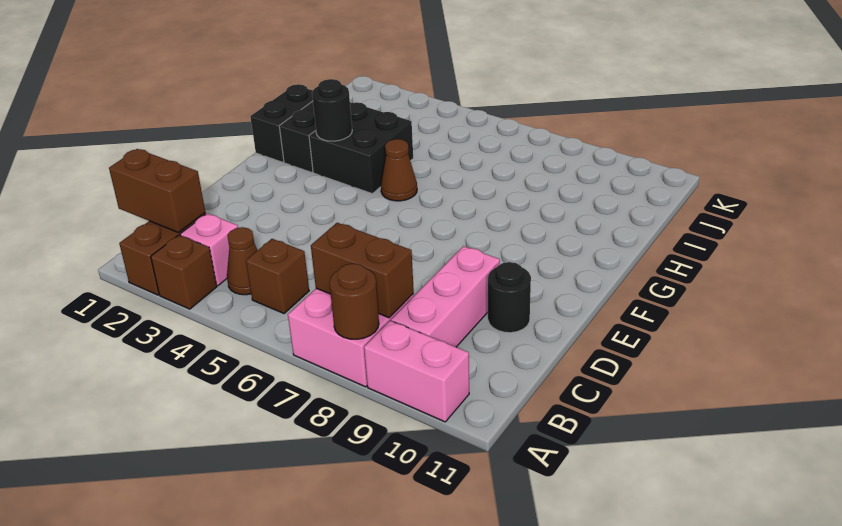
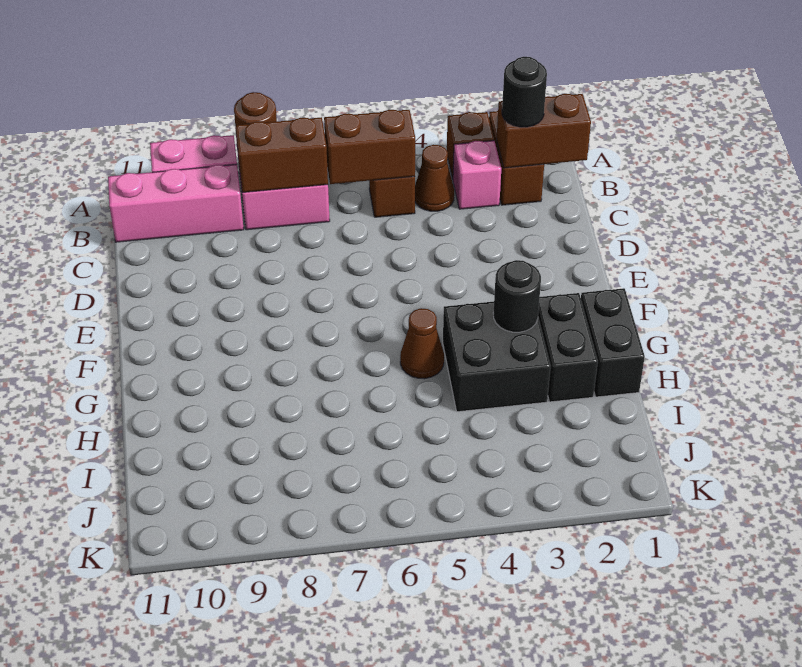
none -> brown brick B5:B6 level 2
pink brick B9:D9 level 1 -> pink brick B9:B11 level 1
black round brick D10 level 1 -> black round brick B2 level 3

